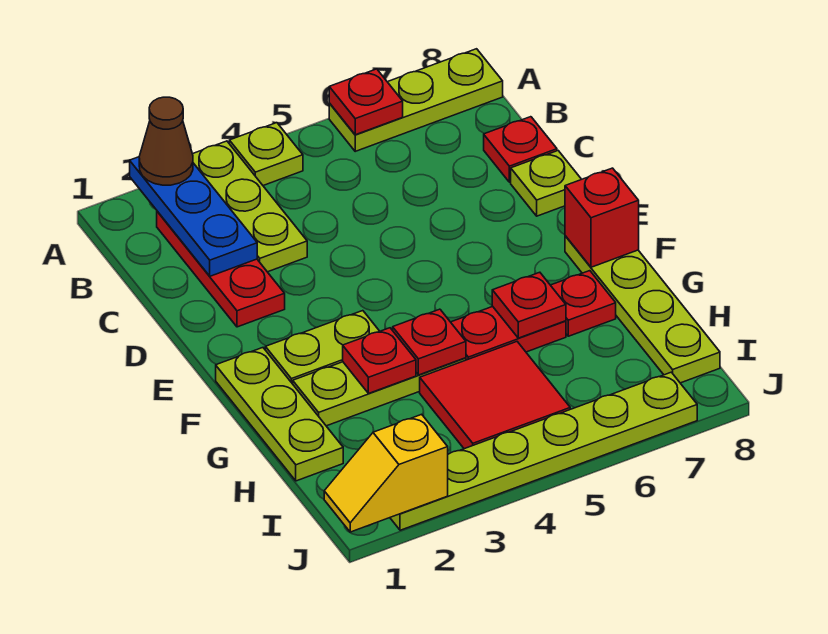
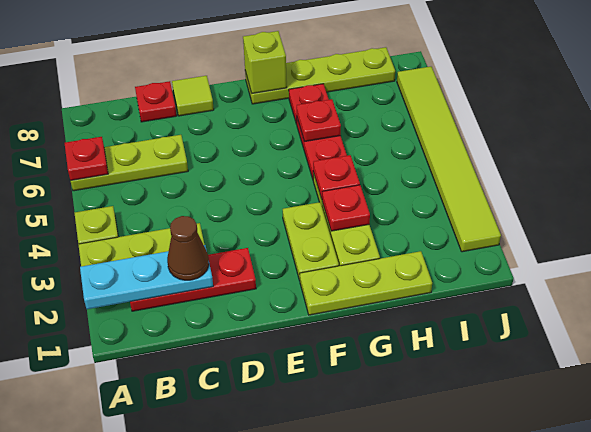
blue plate A2:C2 level 2 -> cyan plate A2:C2 level 2
brown cone A2 level 3 -> brown cone C2 level 3
lime plate A6:A8 level 1 -> lime plate A6:C6 level 1
lime plate D8 level 1 -> lime tile D8 level 1
red brick F8 level 2 -> lime brick F8 level 2
red tile H4:I5 level 1 -> none
yellow slope J1:J2 level 2 top 2 -> none
lime plate J2:J7 level 1 -> lime tile J2:J7 level 1

